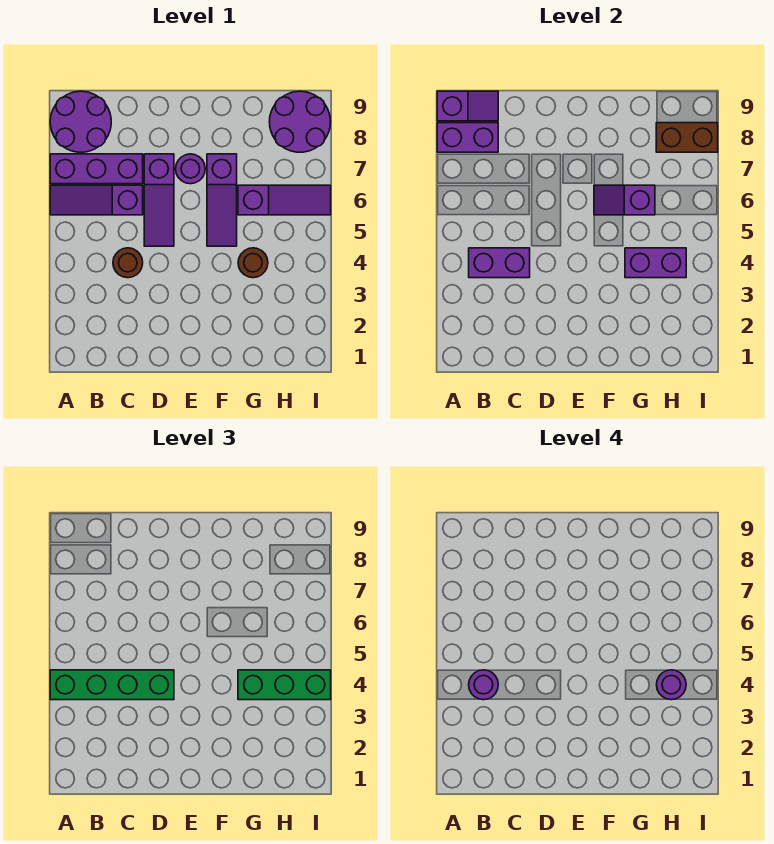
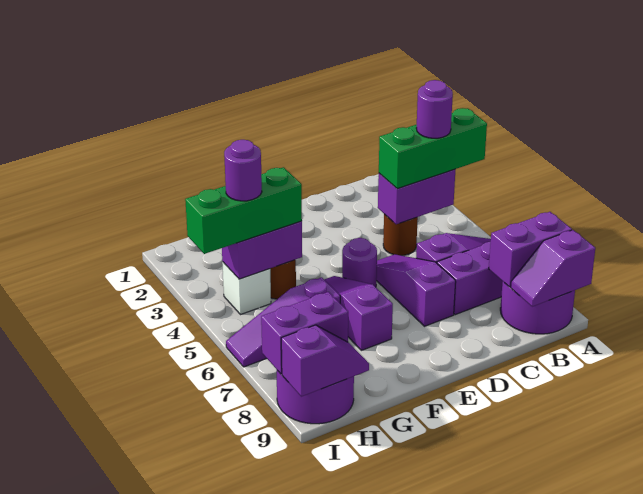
green brick A4:D4 level 3 -> green brick A4:C4 level 3
purple round brick E7 level 1 -> purple round brick E5 level 1
purple slope F6:G6 level 2 top G -> purple slope H9:I9 level 2 top I
none -> white brick H4 level 1
brown brick H8:I8 level 2 -> purple brick H8:I8 level 2

